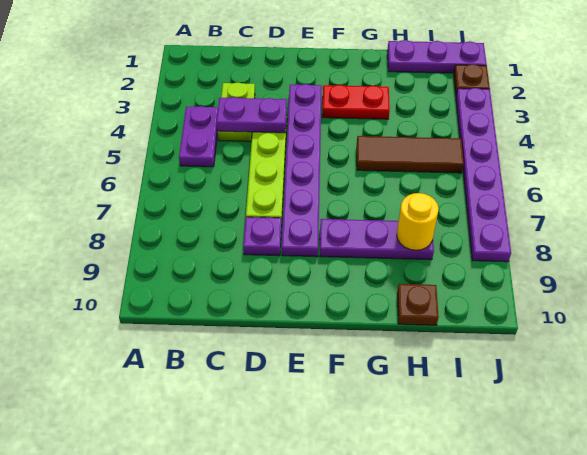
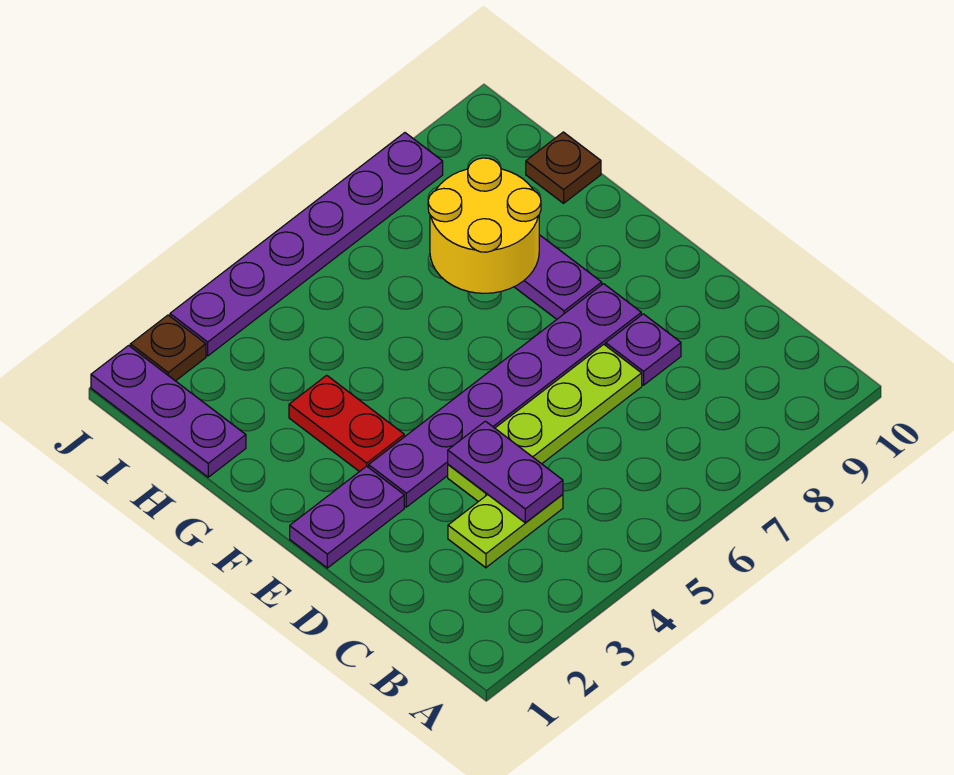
purple plate B4:B5 level 1 -> purple plate E1:E2 level 1
brown tile G5:I5 level 1 -> none
yellow round brick H8 level 2 -> yellow round brick G7:H8 level 2

